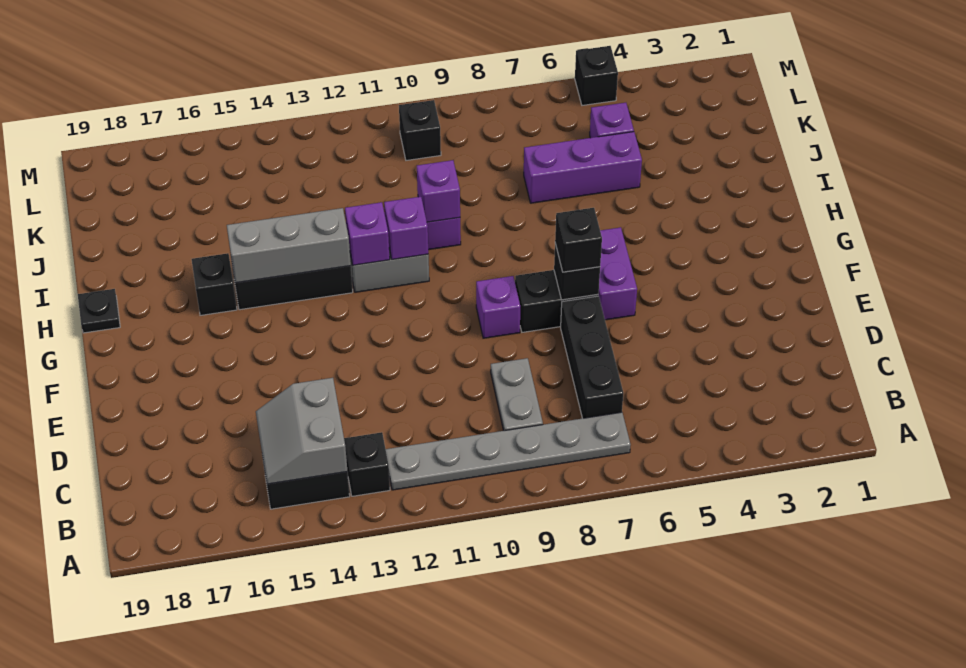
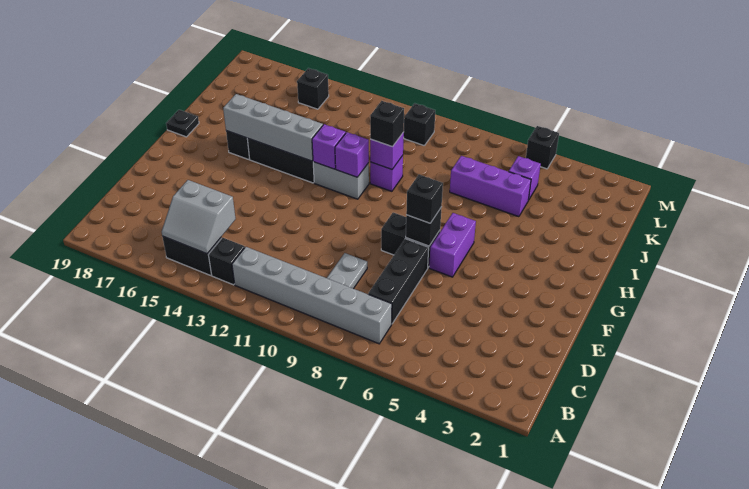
grey plate B7:B12 level 1 -> grey brick B7:B12 level 1
grey slope B14:C15 level 2 top 14 -> grey slope B14:C15 level 2 top C
purple brick F9 level 1 -> none
grey brick H13:H15 level 2 -> grey brick H13:H16 level 2
none -> black brick I10 level 3
none -> black brick L15 level 1

